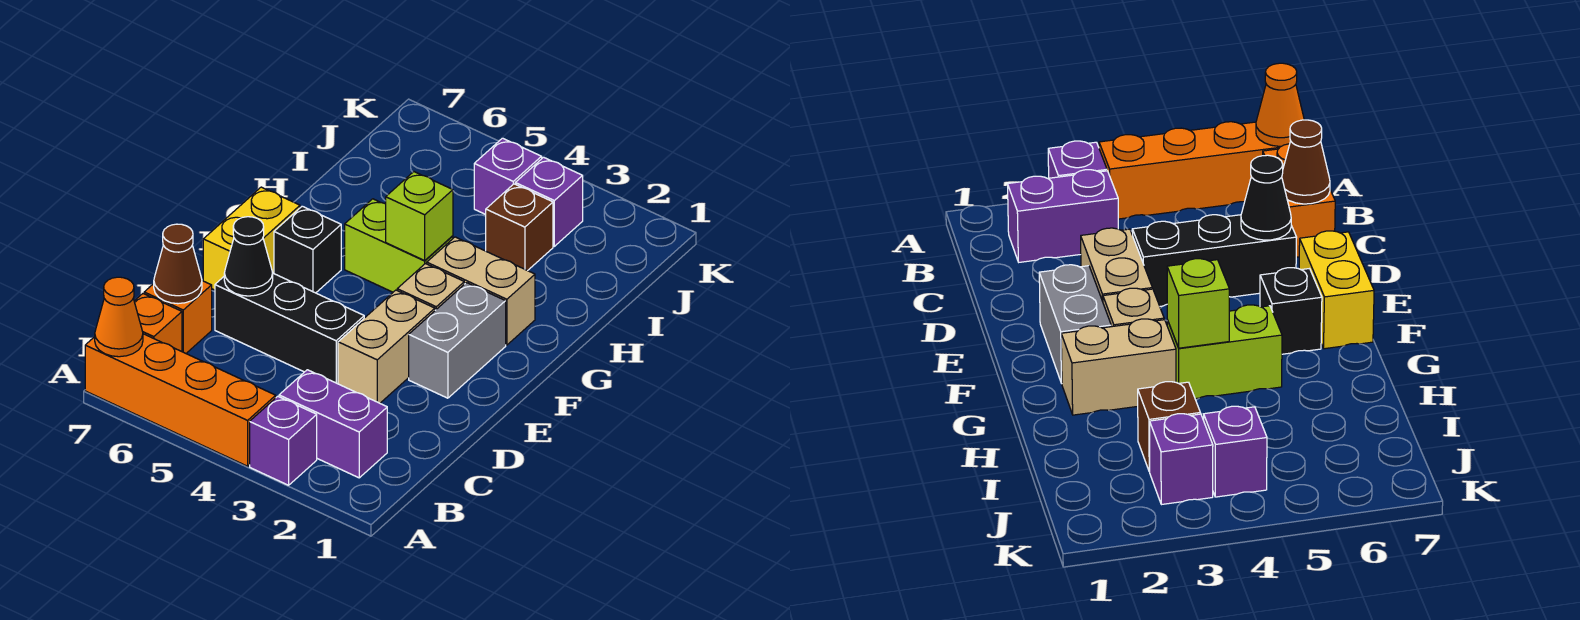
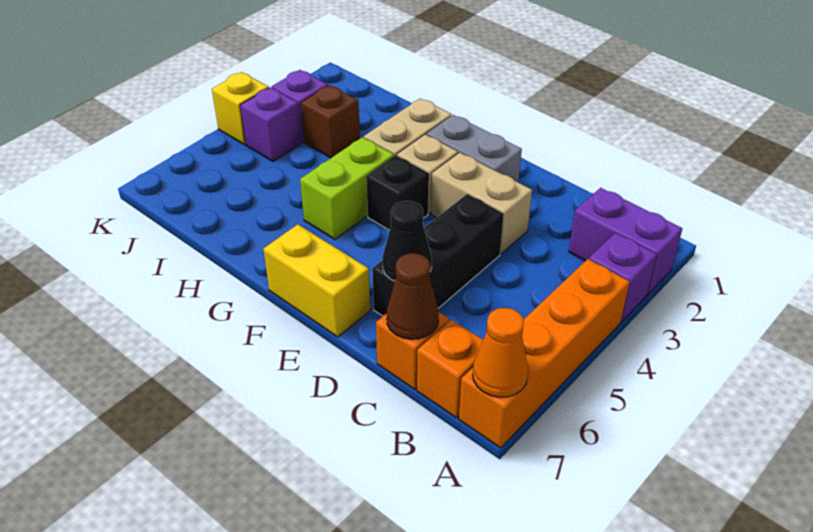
purple brick B2:B3 level 1 -> purple brick A2:B2 level 1
black brick F6 level 1 -> black brick F4 level 1
lime brick G4 level 2 -> none
none -> yellow brick K4 level 1

